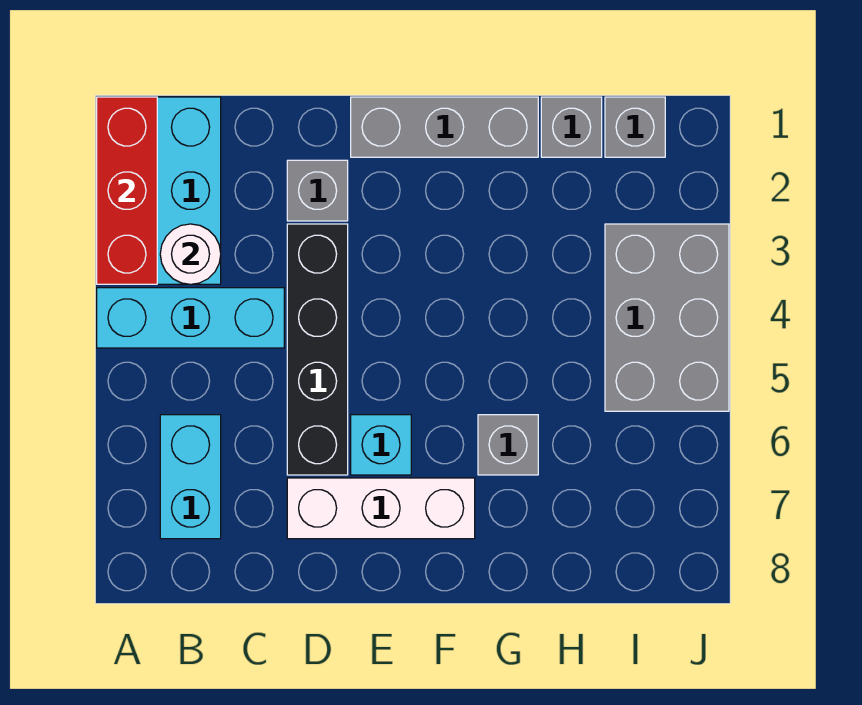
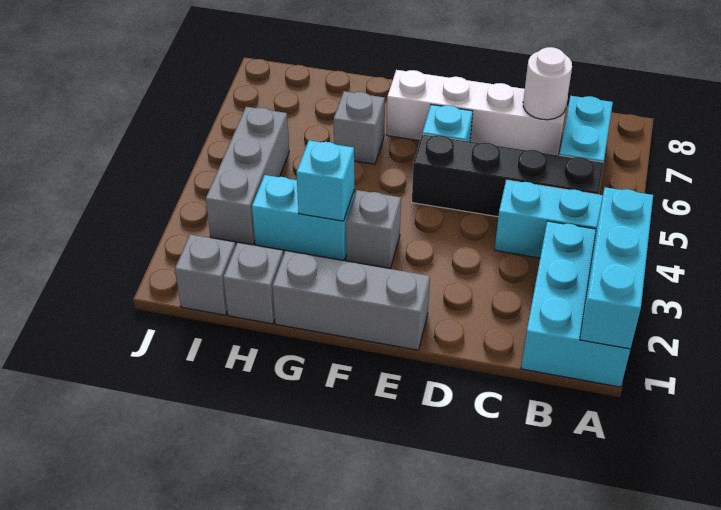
red brick A1:A3 level 2 -> cyan brick A1:A3 level 2
white round brick B3 level 2 -> white round brick C7 level 2
grey brick D2 level 1 -> grey brick F3 level 1
black brick D3:D6 level 1 -> black brick B5:E5 level 1
white brick D7:F7 level 1 -> white brick C7:F7 level 1
none -> cyan brick G3:H3 level 1
none -> cyan brick G3 level 2
grey brick I3:J5 level 1 -> grey brick I3:I5 level 1

